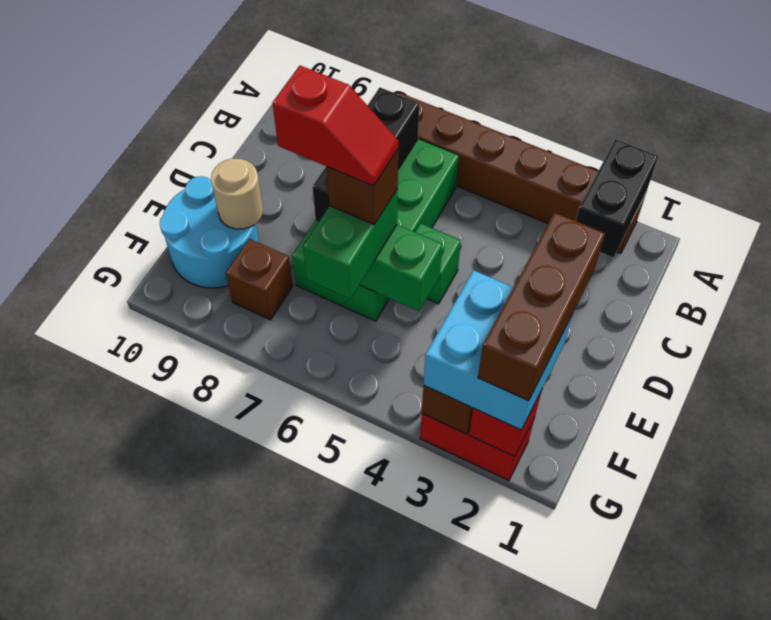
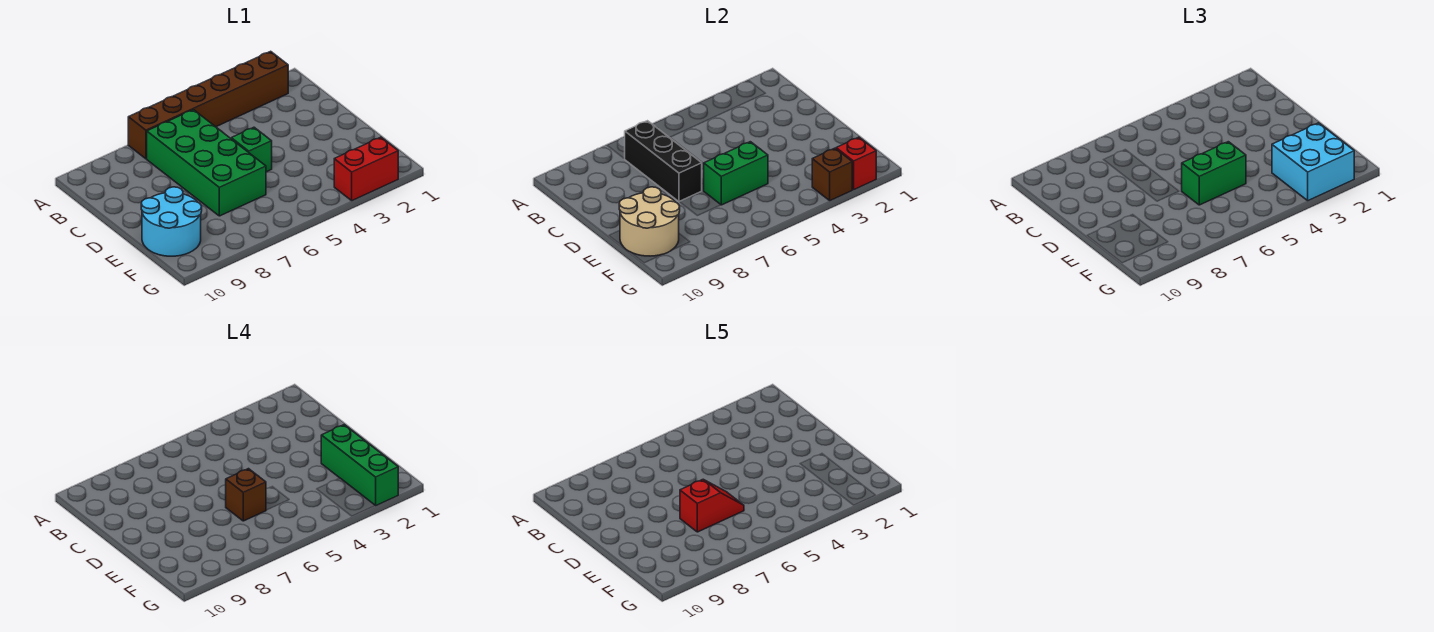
black brick A2:B2 level 2 -> none
brown brick E2:G2 level 4 -> green brick E2:G2 level 4
green brick E6:F6 level 3 -> green brick E5:E6 level 3
tan round brick E9 level 2 -> tan round brick E9:F10 level 2
brown brick F8 level 1 -> none

